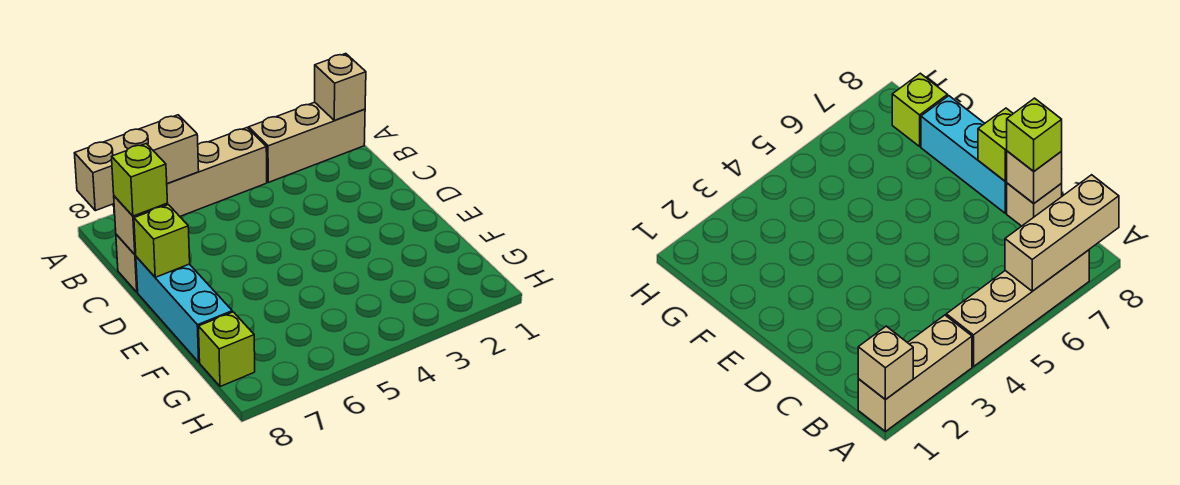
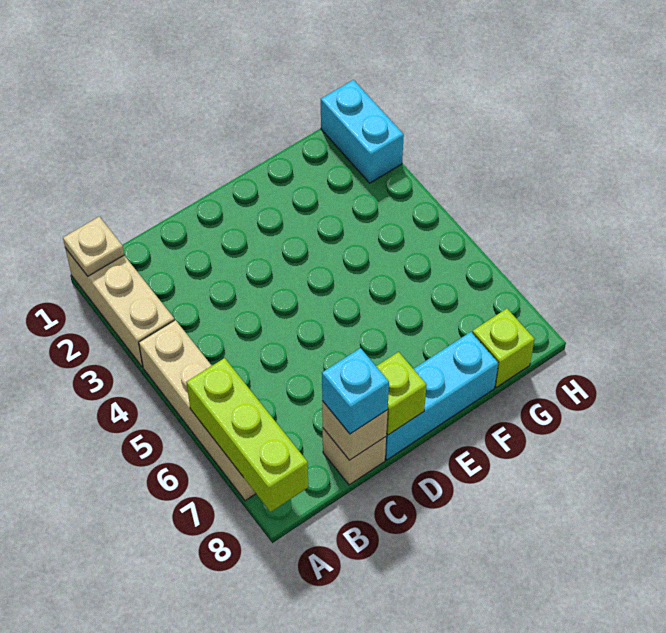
tan brick A1 level 2 -> tan plate A1 level 2
tan brick A6:A8 level 2 -> lime brick A6:A8 level 2
lime brick C8 level 3 -> cyan brick C8 level 3
none -> cyan brick H1:H2 level 1

